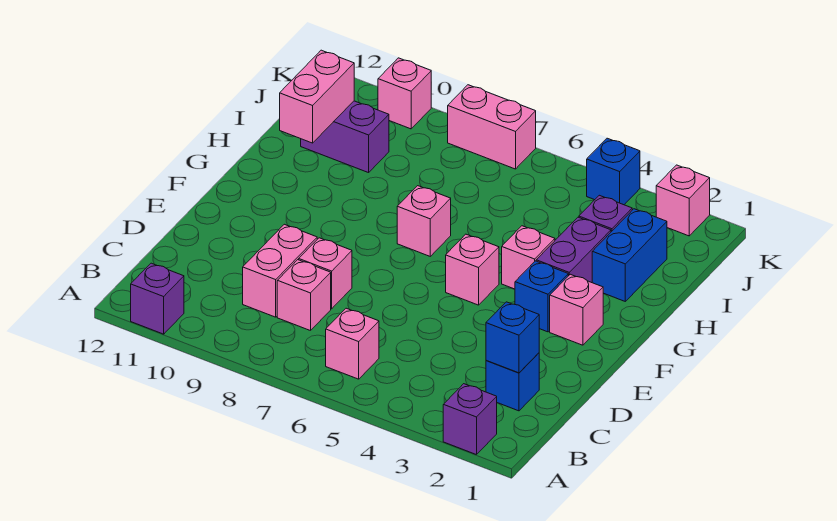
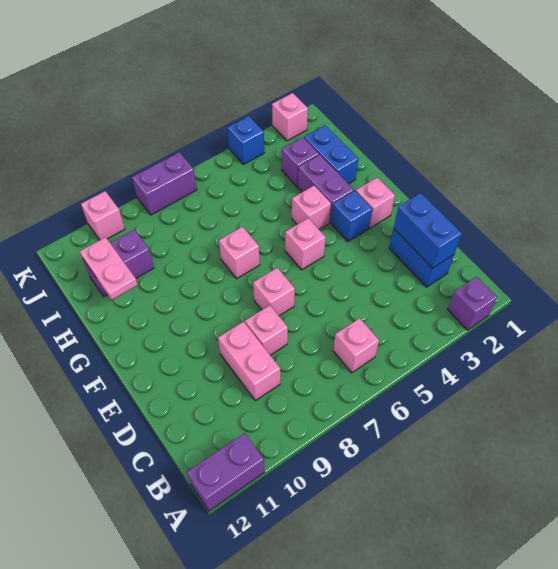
purple brick A11 level 1 -> purple brick A11:A12 level 1
blue brick C2 level 1 -> blue brick C2:D2 level 1
blue brick C2 level 2 -> blue brick C2:D2 level 2
pink brick C8 level 1 -> pink brick E7 level 1
pink brick H11:I11 level 2 -> pink plate H11:I11 level 2
pink brick K7:K8 level 1 -> purple brick K7:K8 level 1

